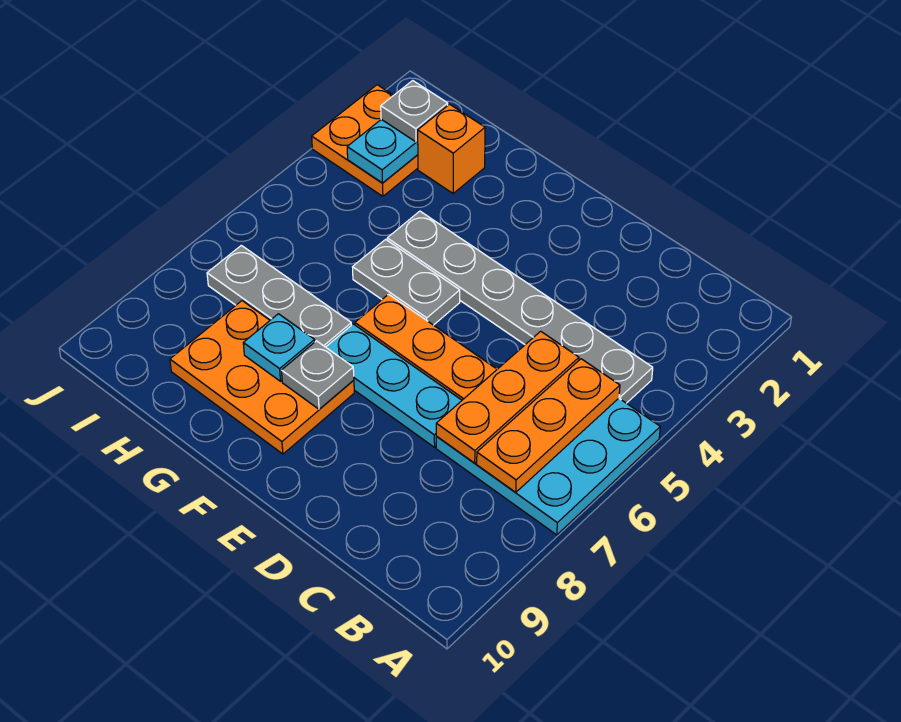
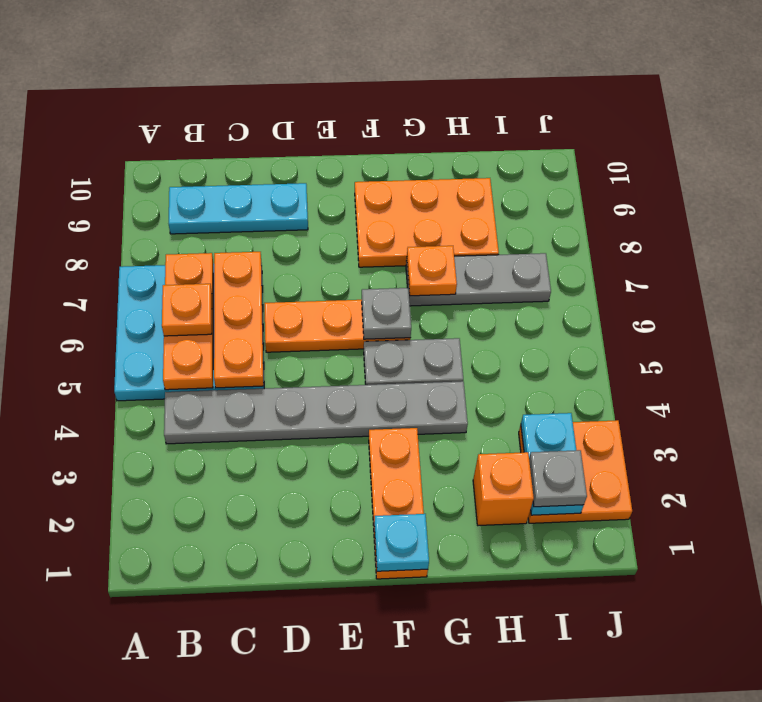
none -> orange plate B6 level 3
cyan plate D7:F7 level 1 -> cyan plate B9:D9 level 1
none -> orange plate F1:F3 level 1
grey plate F8 level 2 -> grey plate F6 level 2
none -> orange plate G7 level 2
cyan plate G8 level 2 -> cyan plate F1 level 2

